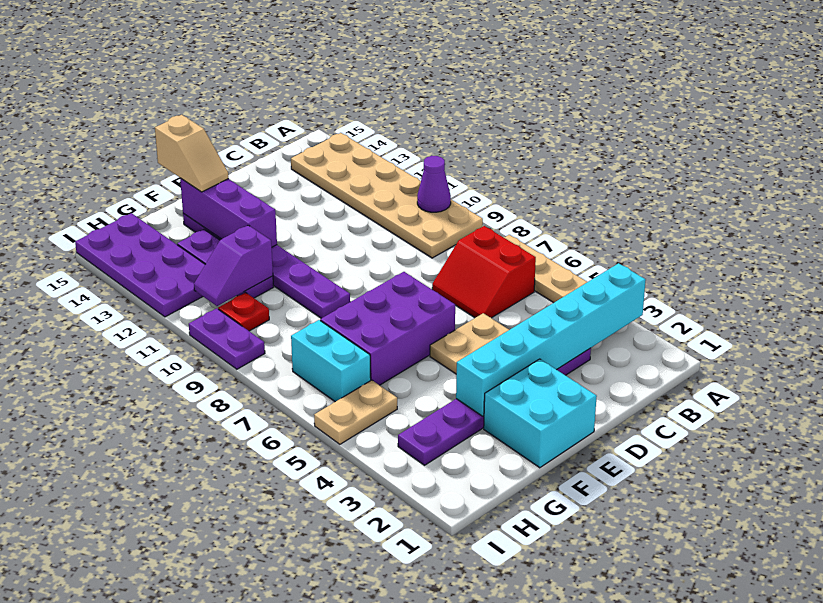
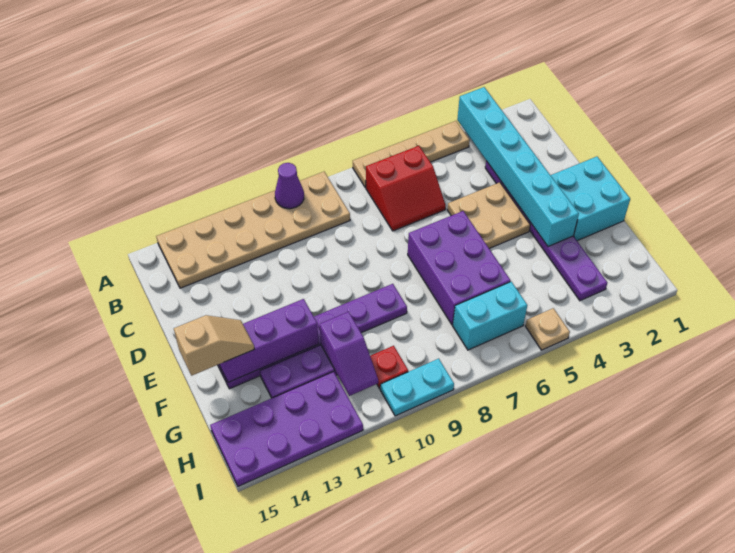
tan plate H5:I5 level 1 -> tan plate I5 level 1
purple plate I9:I10 level 1 -> cyan plate I9:I10 level 1

